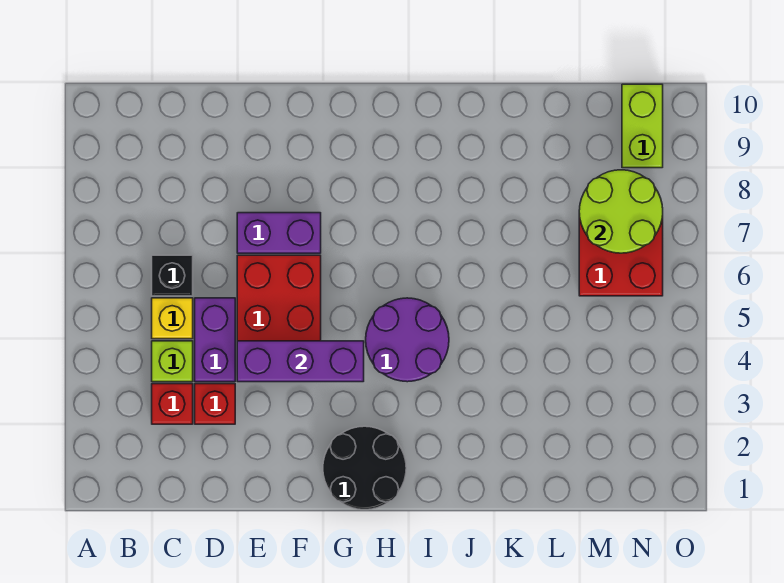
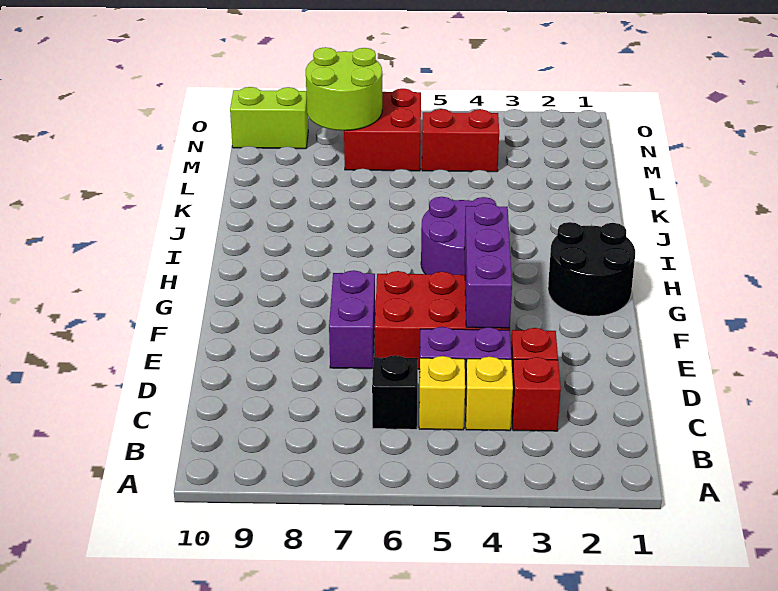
lime brick C4 level 1 -> yellow brick C4 level 1
none -> red brick M4:M5 level 1

